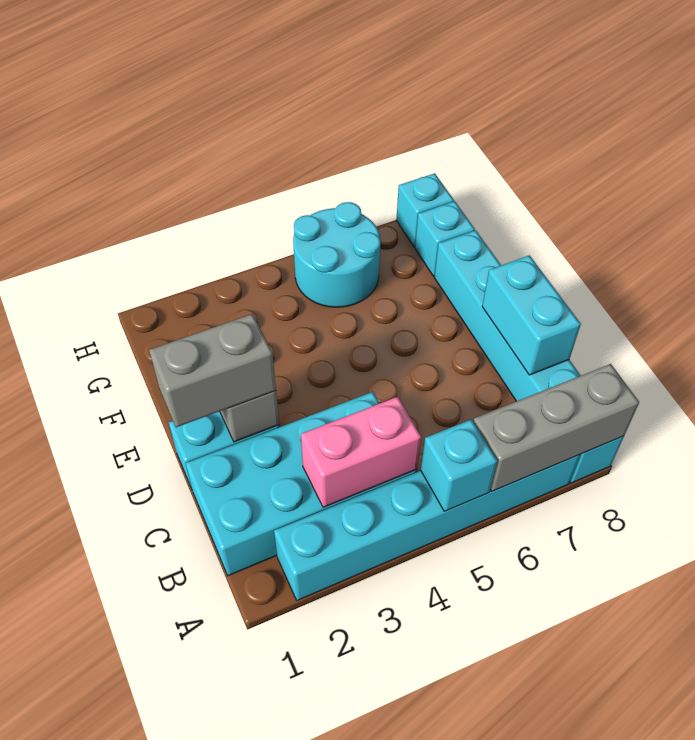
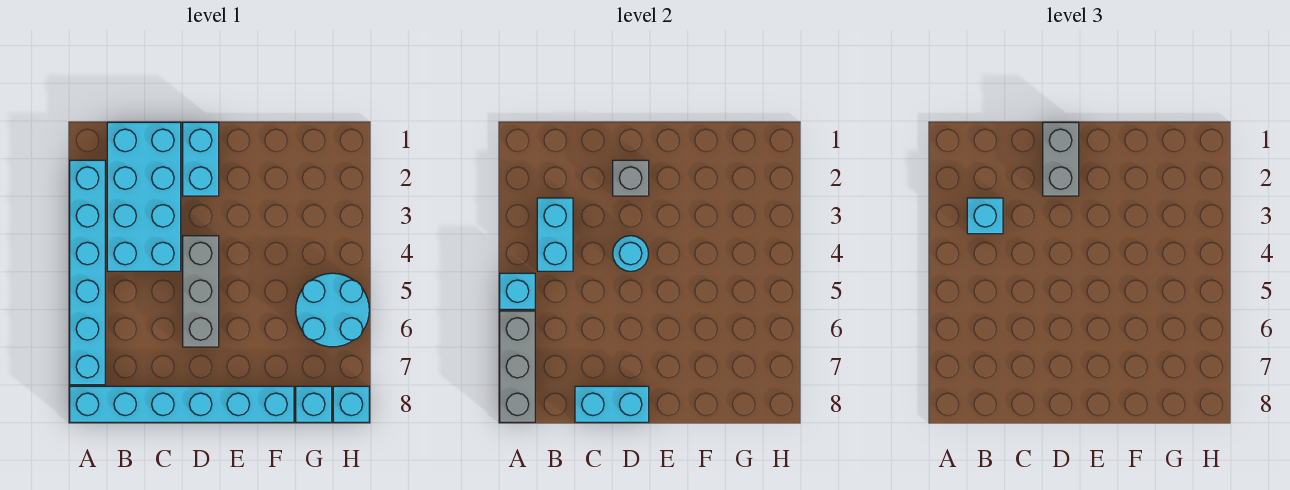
pink brick B3:B4 level 2 -> cyan brick B3:B4 level 2
none -> cyan brick B3 level 3
none -> grey brick D4:D6 level 1
none -> cyan round brick D4 level 2

